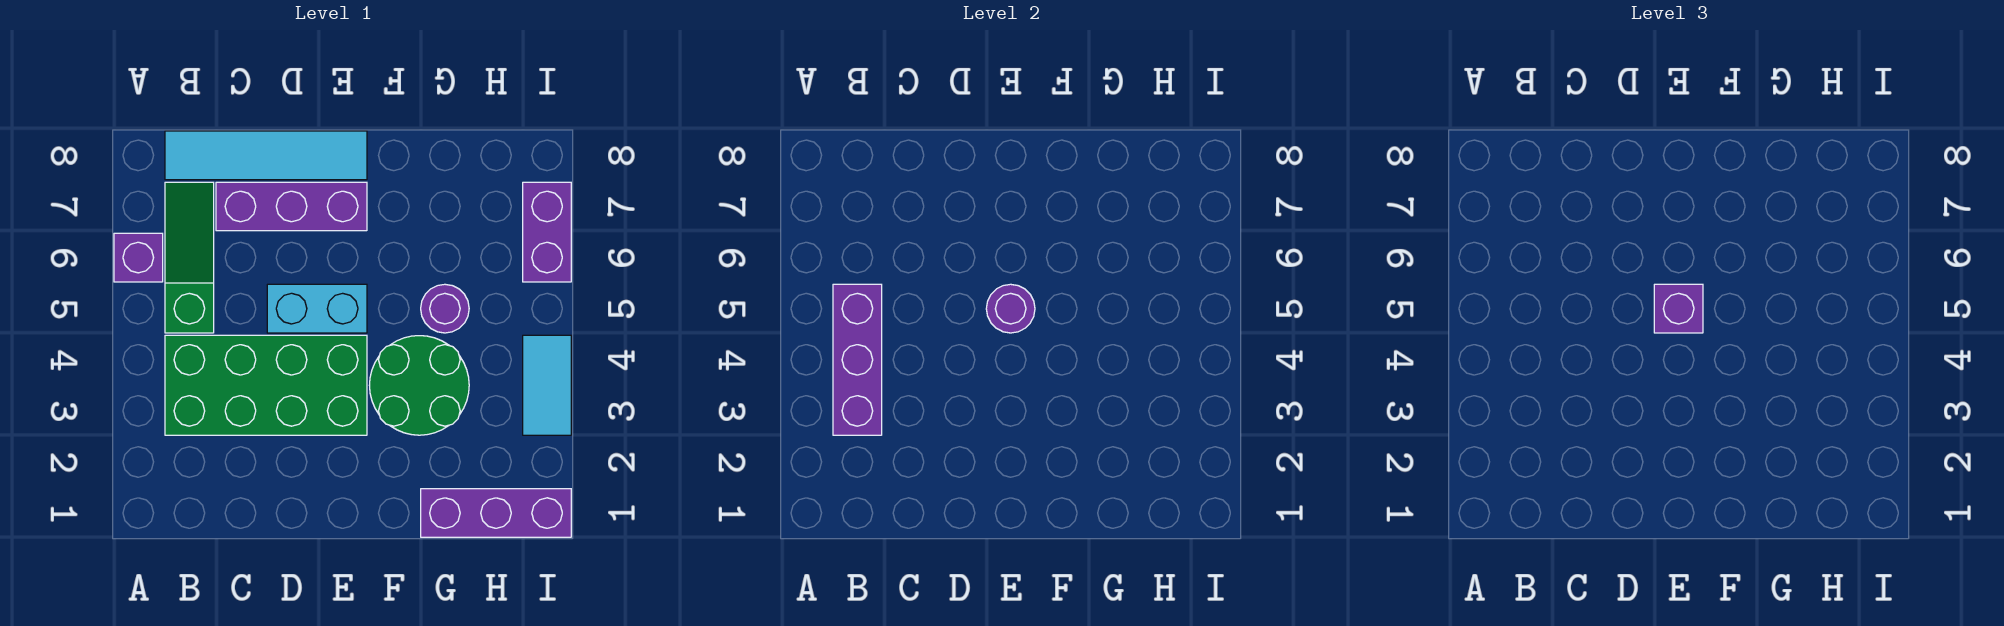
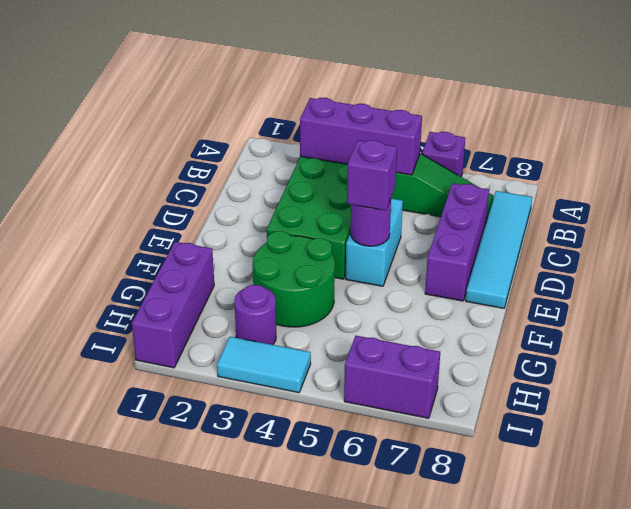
purple round brick G5 level 1 -> purple round brick H3 level 1

